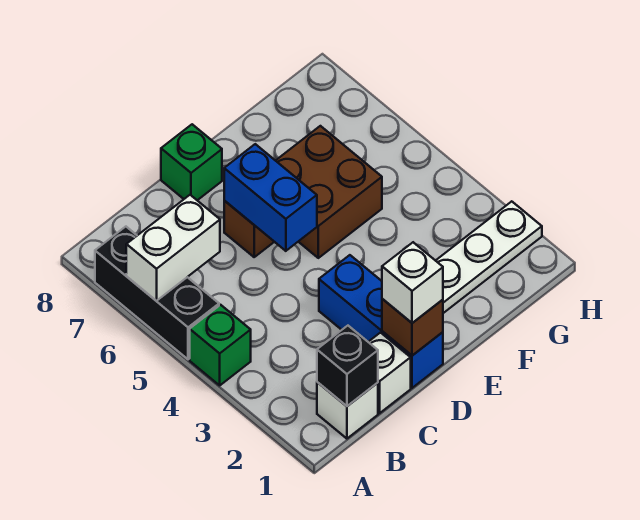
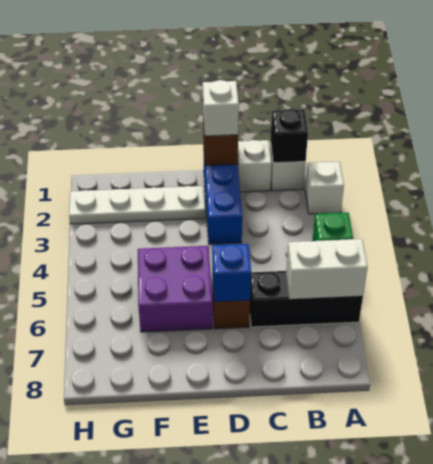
none -> white brick A2 level 1
black brick A5:A7 level 1 -> black brick A6:C6 level 1
blue brick D5:D6 level 2 -> blue brick D6 level 2
green brick D8 level 1 -> none
brown brick E5:F6 level 1 -> purple brick E5:F6 level 1

